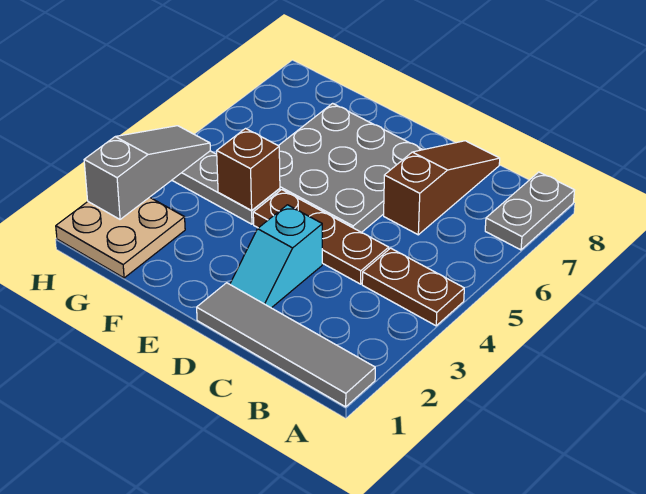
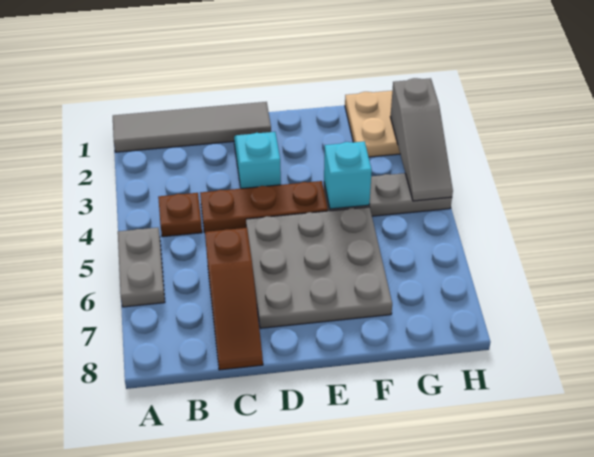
brown plate A4:B4 level 1 -> brown plate B4 level 1
grey plate A7:A8 level 1 -> grey plate A5:A6 level 1
brown brick F4 level 2 -> cyan brick F4 level 2

